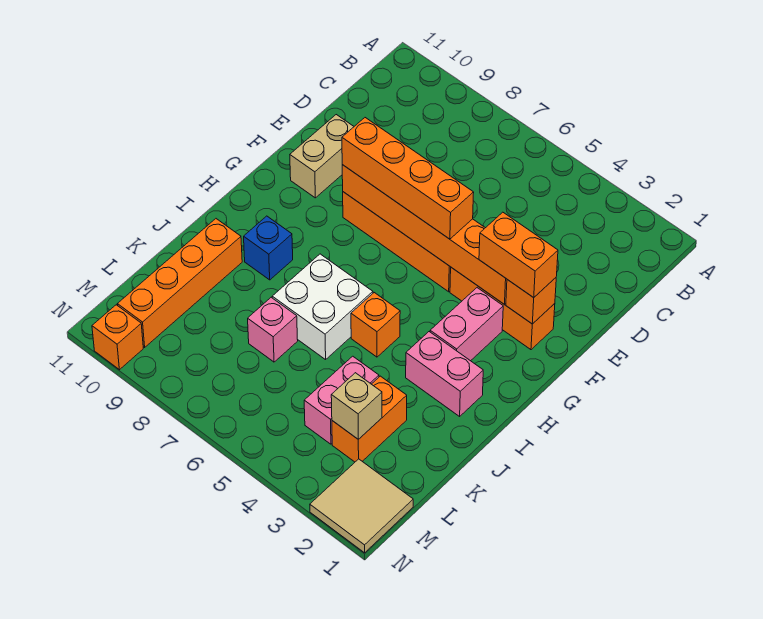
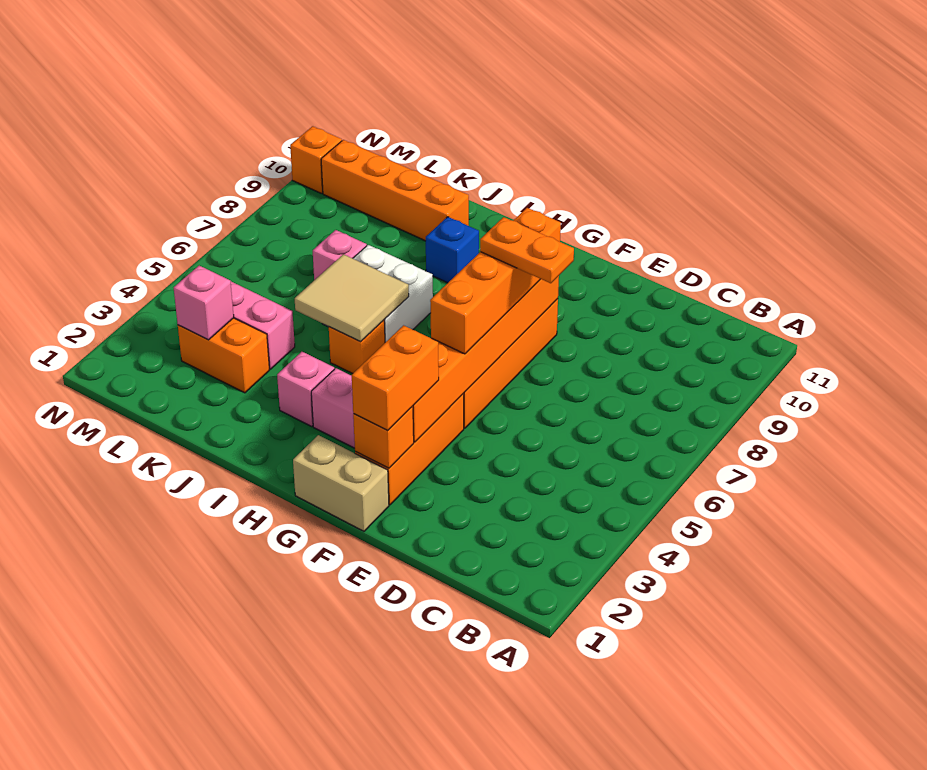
none -> orange plate E7:F7 level 4
tan brick E10:F10 level 1 -> tan brick F1:G1 level 1
pink brick I2:I3 level 1 -> pink brick I3 level 1
tan brick L3 level 2 -> pink brick L3 level 2
tan tile M1:N2 level 1 -> tan tile I5:J6 level 2

